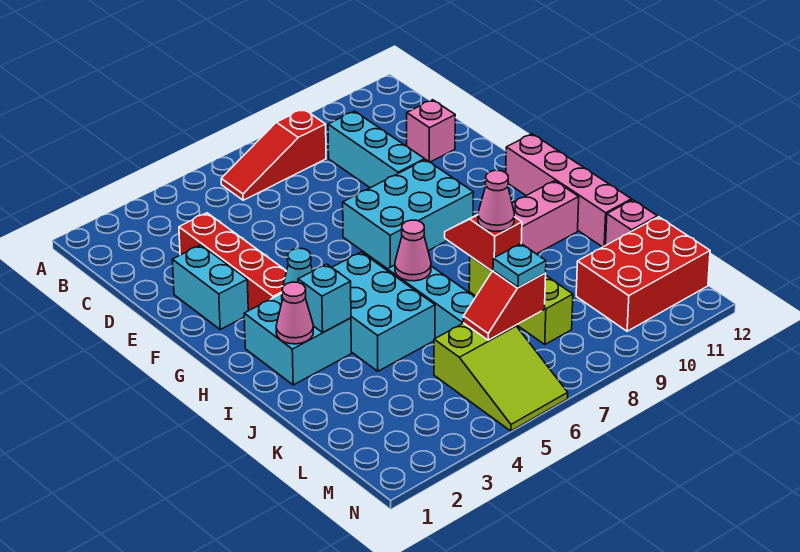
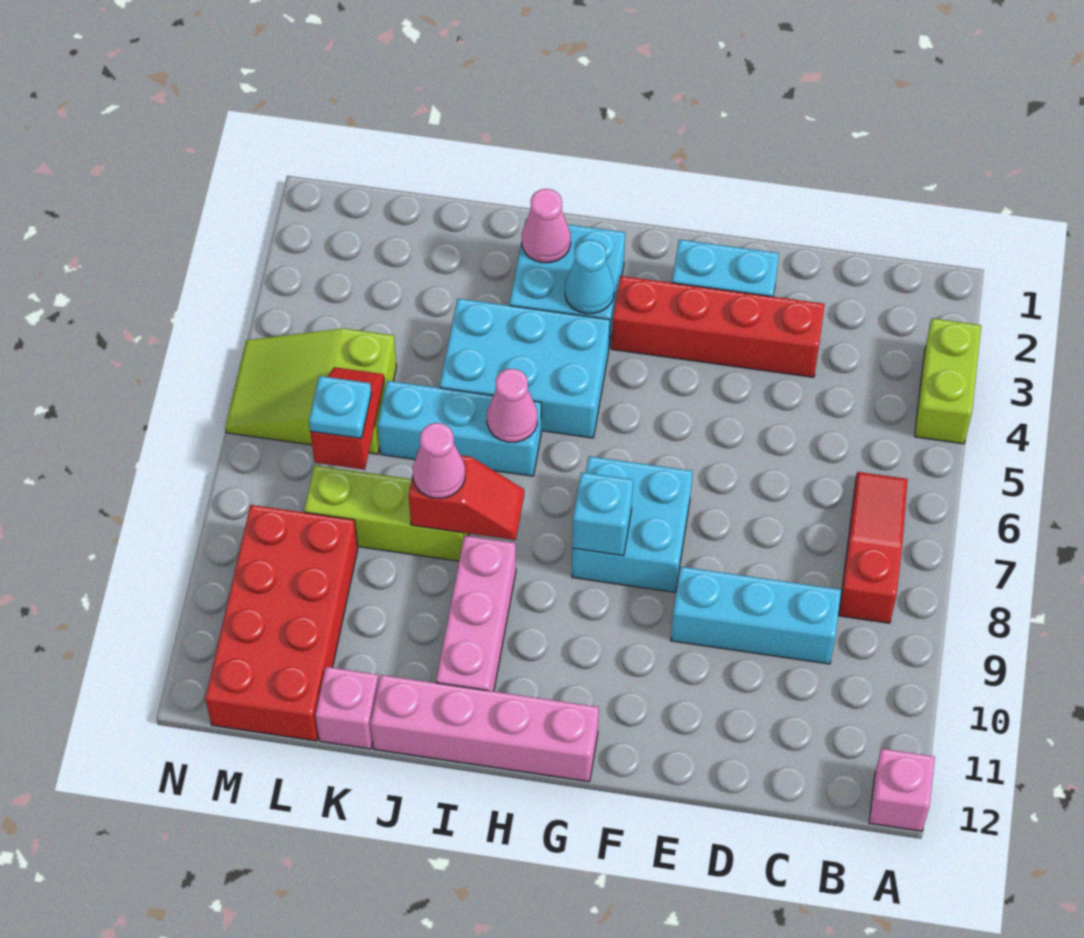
none -> lime brick A3:A4 level 1
pink brick D11 level 1 -> pink brick A12 level 1
cyan brick F7:G9 level 1 -> cyan brick F7:G8 level 1
cyan brick I3 level 2 -> cyan brick G8 level 2
red brick L10:M12 level 1 -> red brick L9:M12 level 1

